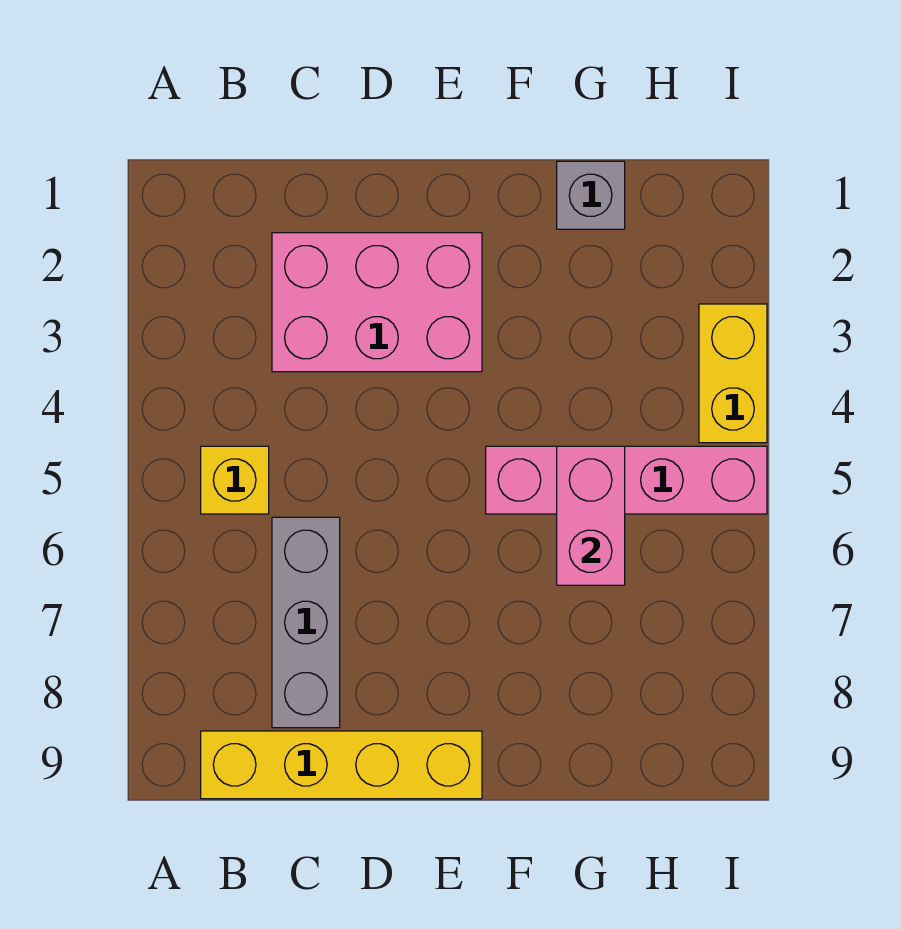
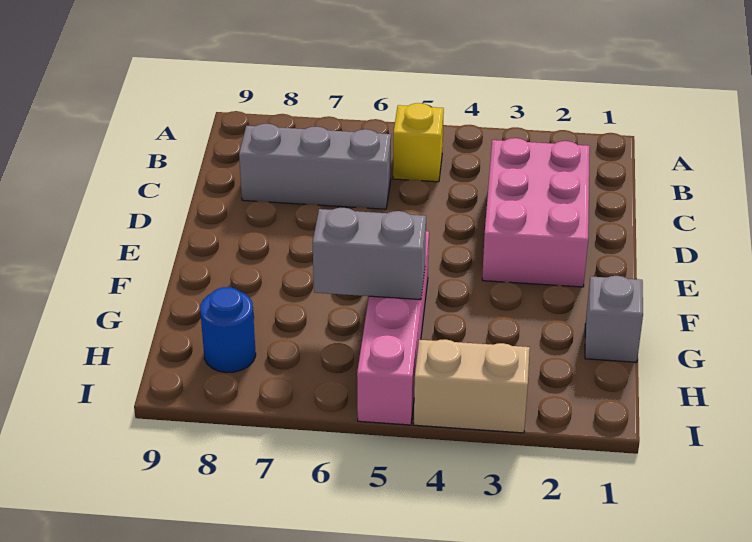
yellow brick B9:E9 level 1 -> none
pink brick G5:G6 level 2 -> grey brick G5:G6 level 2
none -> blue round brick H8 level 1
yellow brick I3:I4 level 1 -> tan brick I3:I4 level 1

